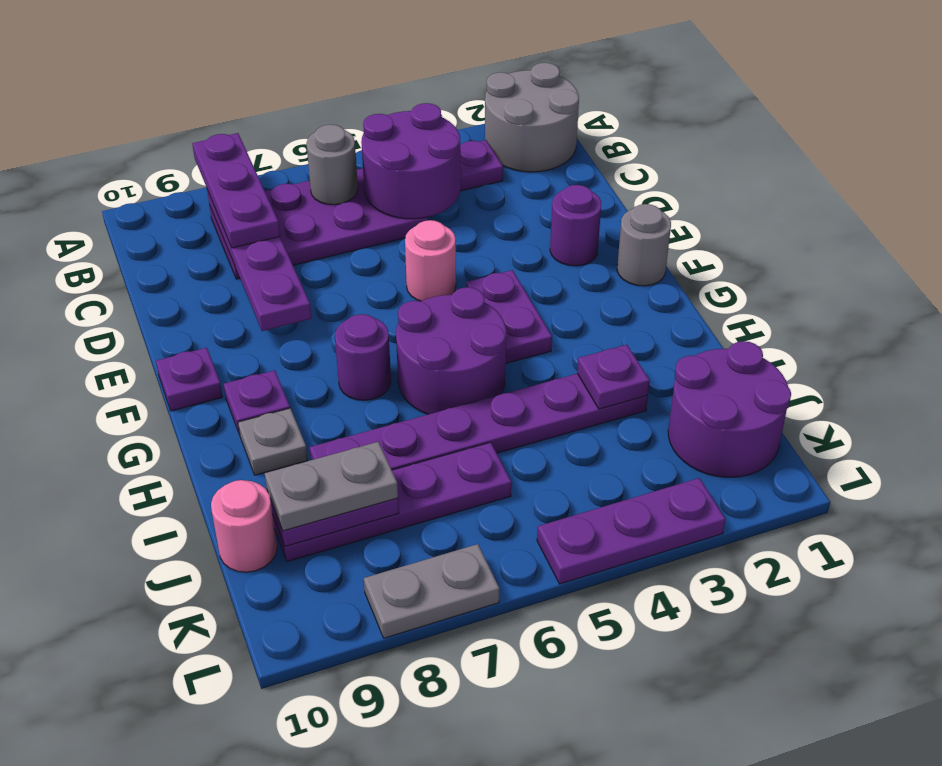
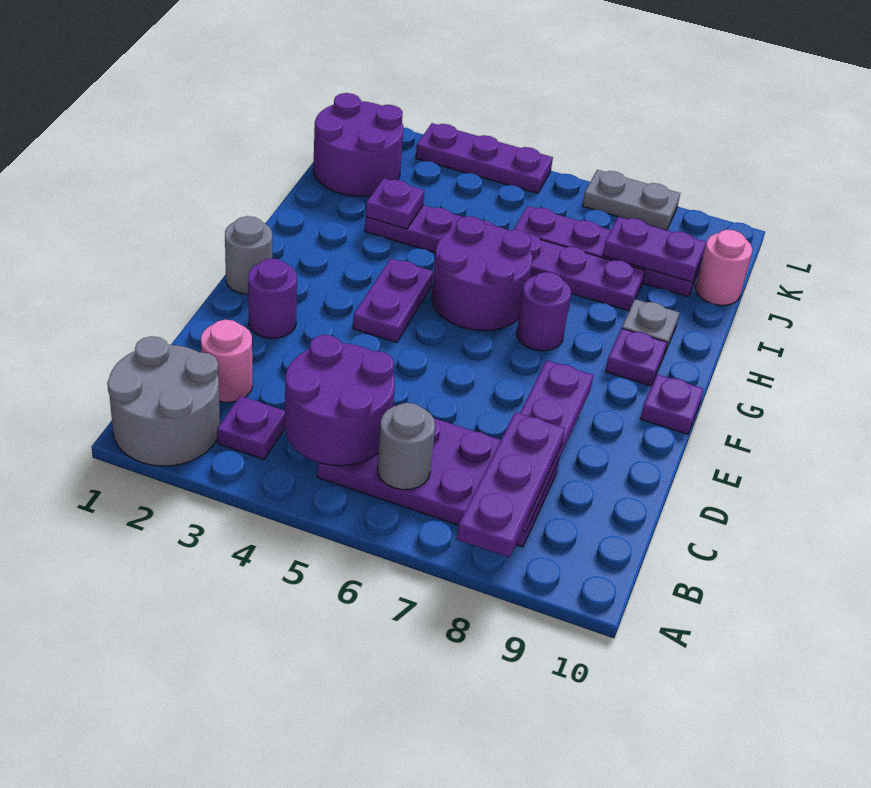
pink round brick E5 level 1 -> pink round brick C2 level 1
grey plate J8:J9 level 3 -> none

